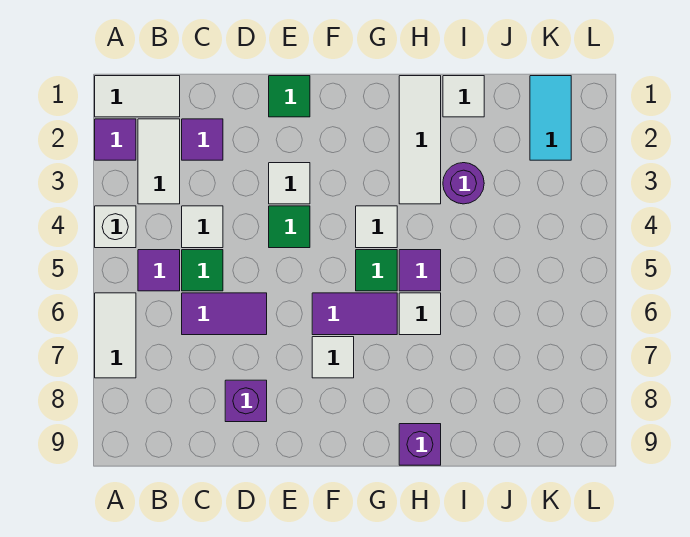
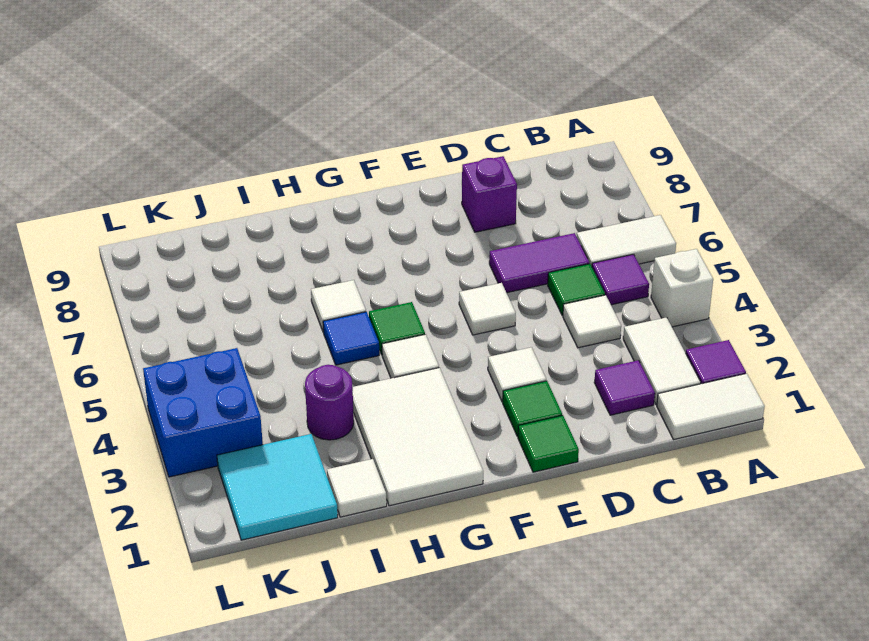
white tile A6:A7 level 1 -> white tile A6:B6 level 1
green tile E4 level 1 -> green tile E2 level 1
purple tile F6:G6 level 1 -> none
white tile F7 level 1 -> white tile E5 level 1
white tile H1:H3 level 1 -> white tile G1:H3 level 1
purple tile H5 level 1 -> blue tile H5 level 1
purple brick H9 level 1 -> none
cyan tile K1:K2 level 1 -> cyan tile J1:K2 level 1
none -> blue brick K3:L4 level 1

